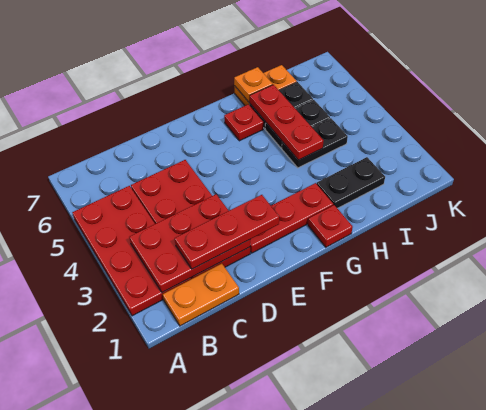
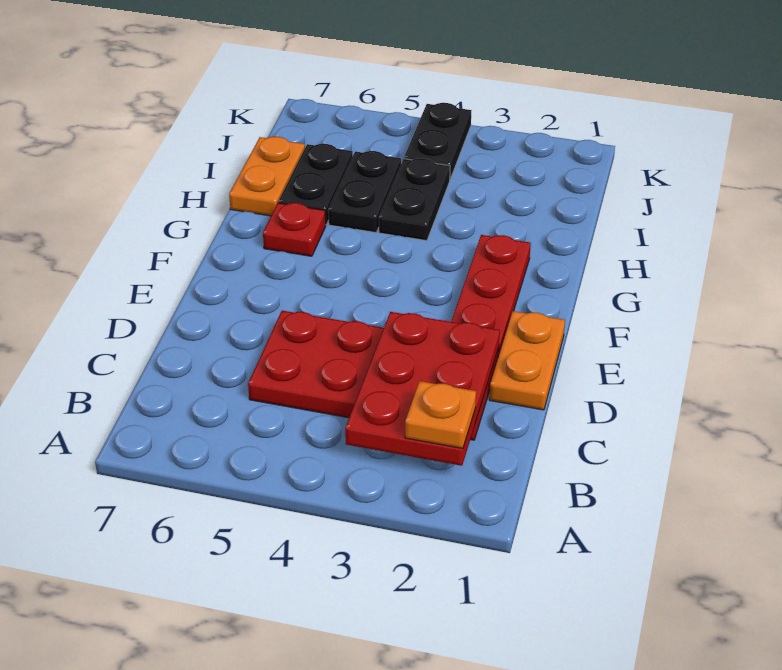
red plate A2:B5 level 1 -> none
orange plate B1:C1 level 1 -> orange plate D1:E1 level 1
red plate C2:E2 level 3 -> none
red plate G1 level 1 -> none
black plate H2:I2 level 1 -> black plate J4:K4 level 1
red plate H4:H6 level 2 -> none
orange plate H7 level 2 -> orange plate B2 level 3

